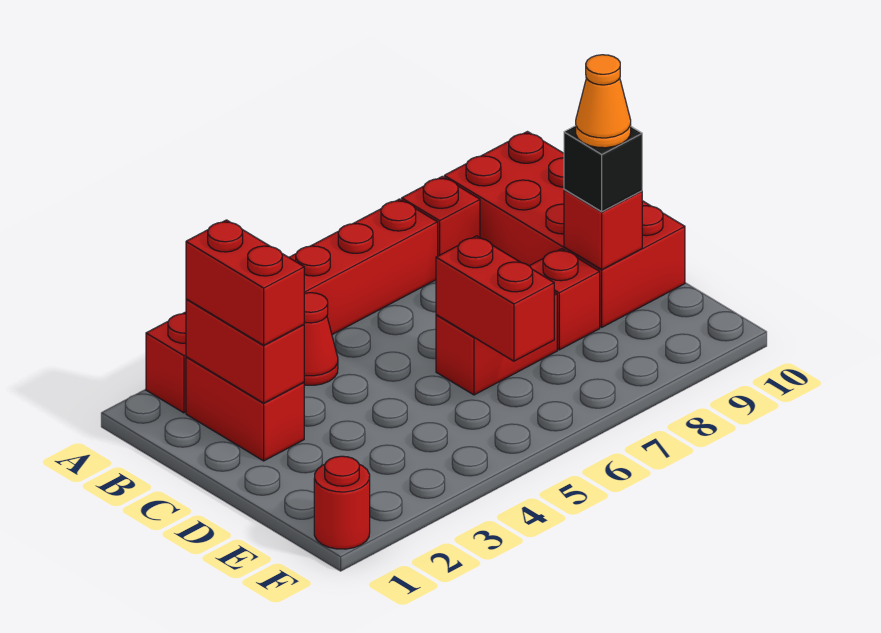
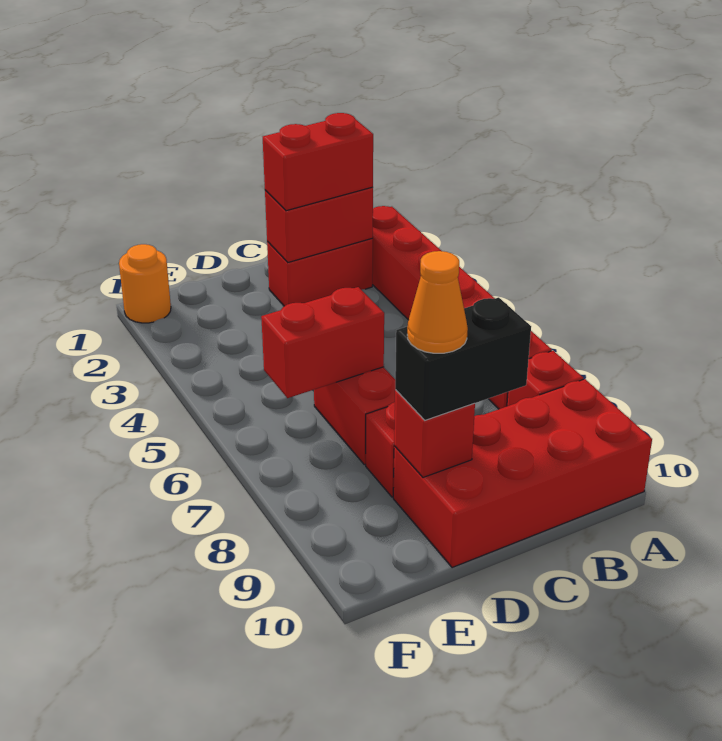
red cone B4 level 1 -> none
black brick D9 level 3 -> black brick C9:D9 level 3
red round brick F1 level 1 -> orange round brick F1 level 1

